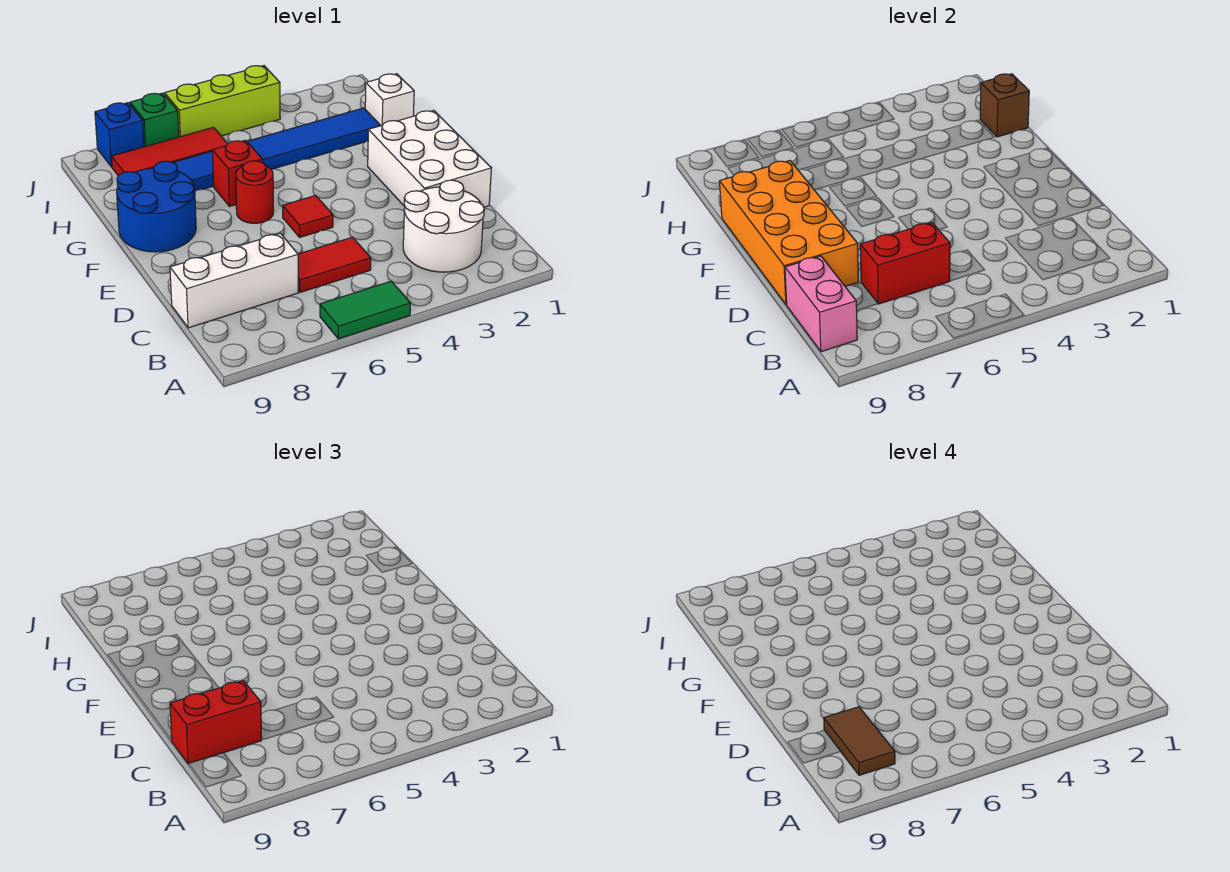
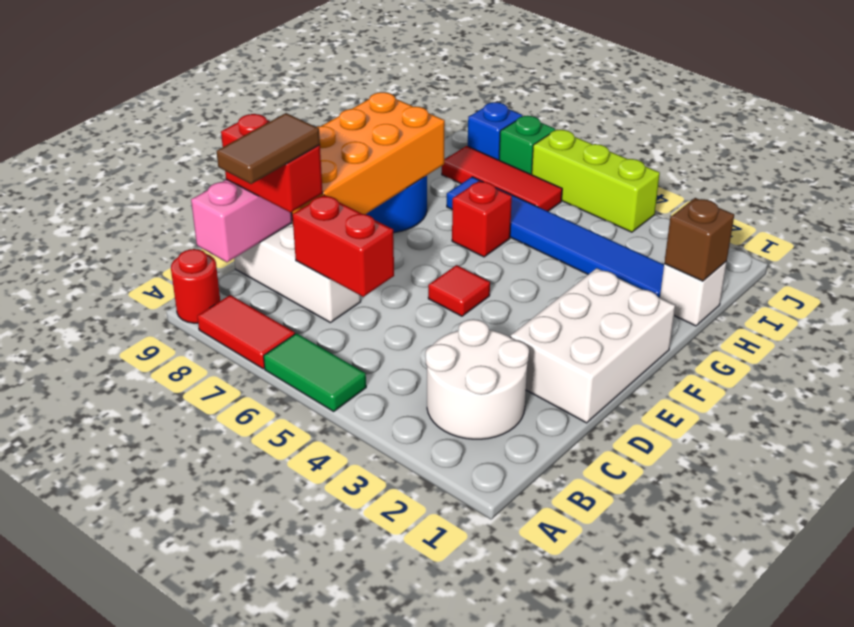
red tile C5:C6 level 1 -> red tile A7:A8 level 1
red round brick F6 level 1 -> red round brick A9 level 1

